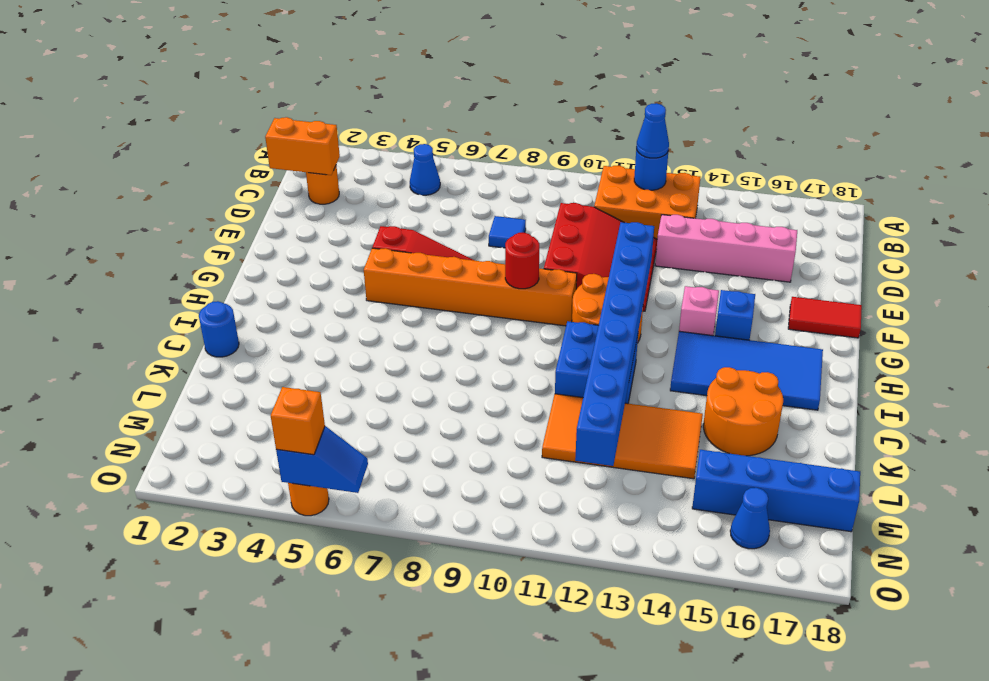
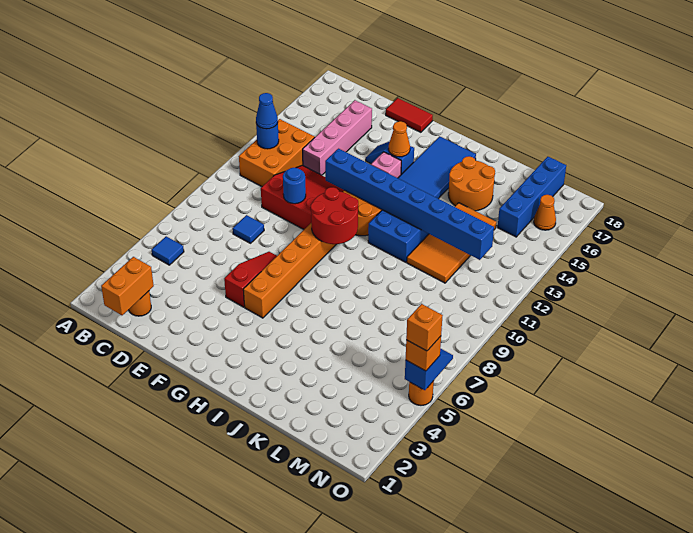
blue cone B5 level 1 -> blue tile B5 level 1
red tile F17:F18 level 1 -> red tile E18:F18 level 1
red round brick G9 level 2 -> red round brick G9:H10 level 2
none -> orange cone G15 level 2
blue round brick J1 level 1 -> blue round brick E10 level 2
blue cone N16 level 1 -> orange cone N16 level 1
none -> orange brick O5 level 4

